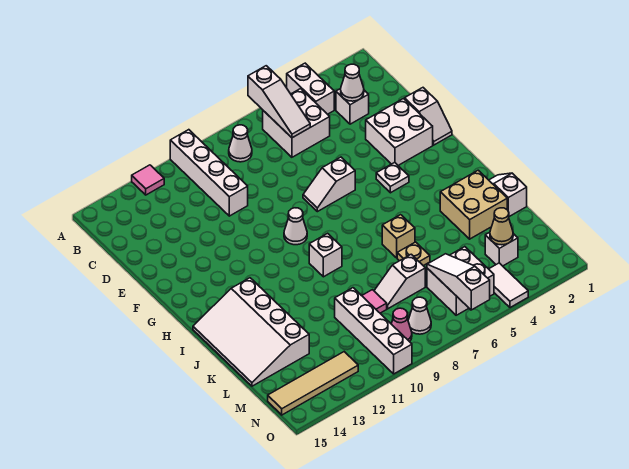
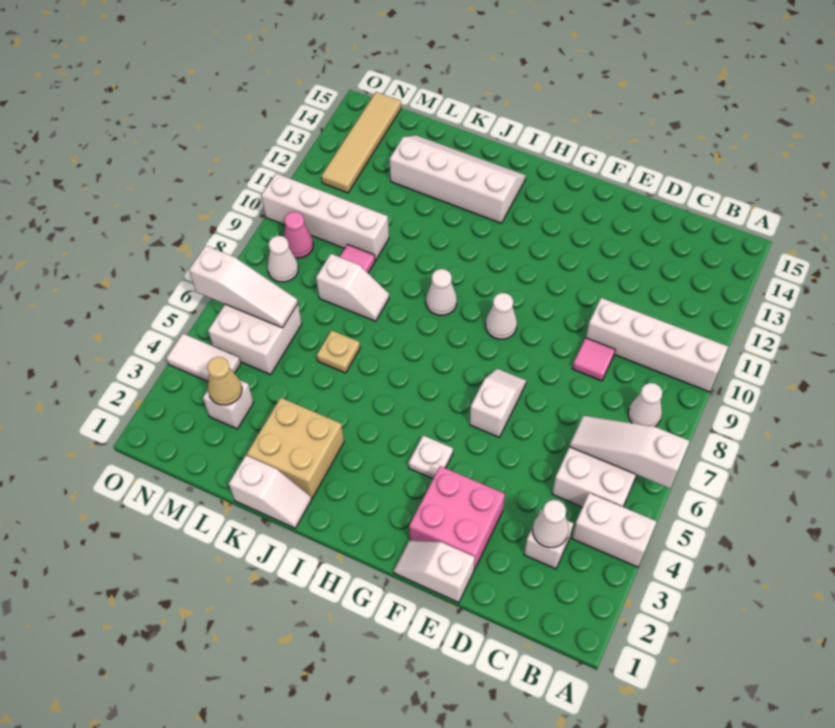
pink tile A12 level 1 -> pink tile D9 level 1
white brick E2:F3 level 1 -> pink brick E2:F3 level 1
white brick I9 level 1 -> white cone I9 level 1
white slope I13:L15 level 1 top 13 -> white slope I13:L14 level 1 top 13
tan brick J6 level 1 -> none
white slope L7:L8 level 1 top 7 -> white slope K8:L8 level 1 top L

